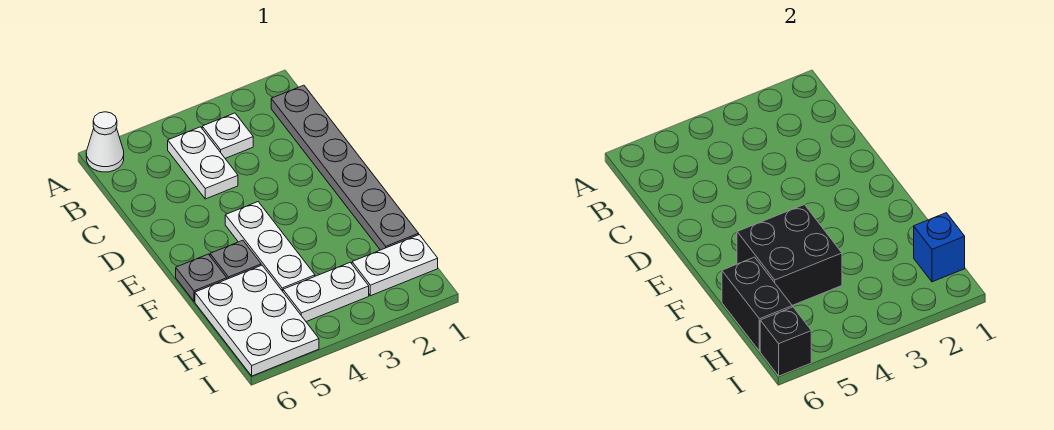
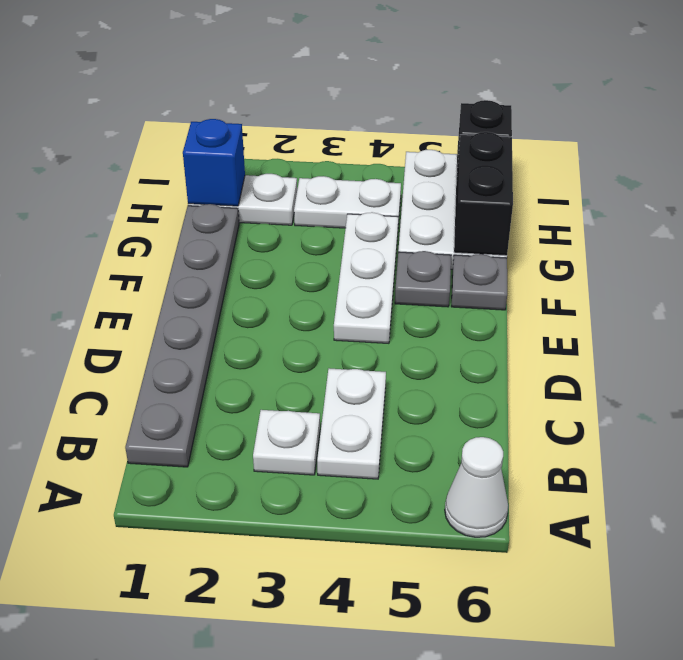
black brick F4:G5 level 2 -> none

